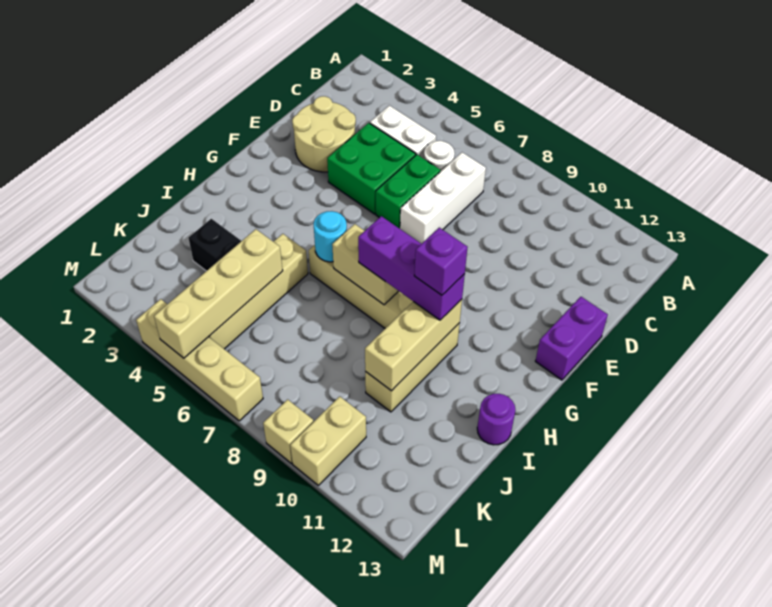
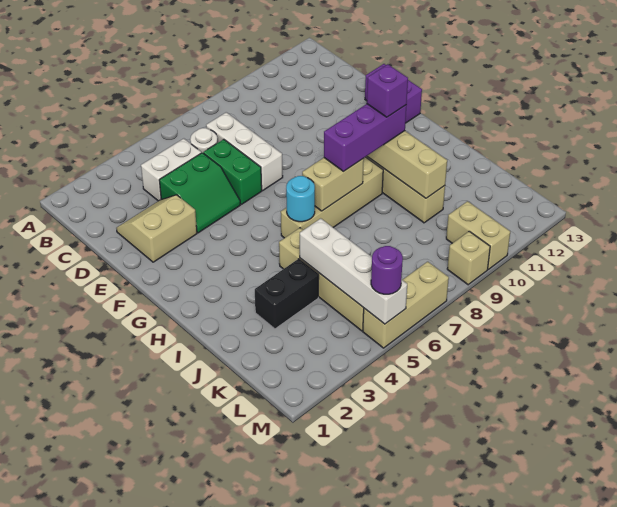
tan round brick D2:E3 level 1 -> tan slope D2:E3 level 1 top E
green brick D4:E5 level 1 -> green slope D4:E5 level 1 top D
purple round brick I13 level 1 -> purple round brick M5 level 3
tan brick J5:M5 level 2 -> white brick J5:M5 level 2
tan brick M4:M7 level 1 -> tan brick M5:M7 level 1

